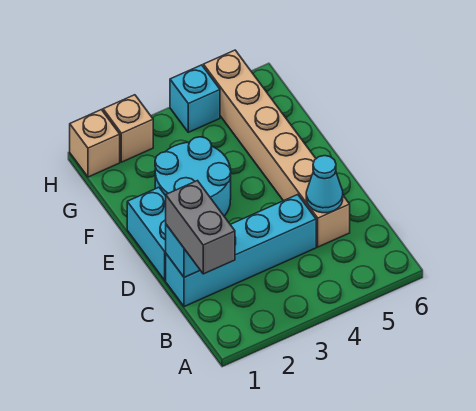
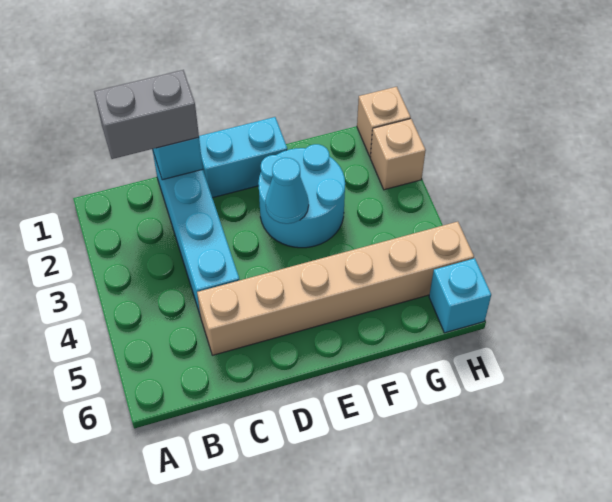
cyan cone C5 level 2 -> cyan cone E3 level 2
cyan brick H4 level 1 -> cyan brick H6 level 1

